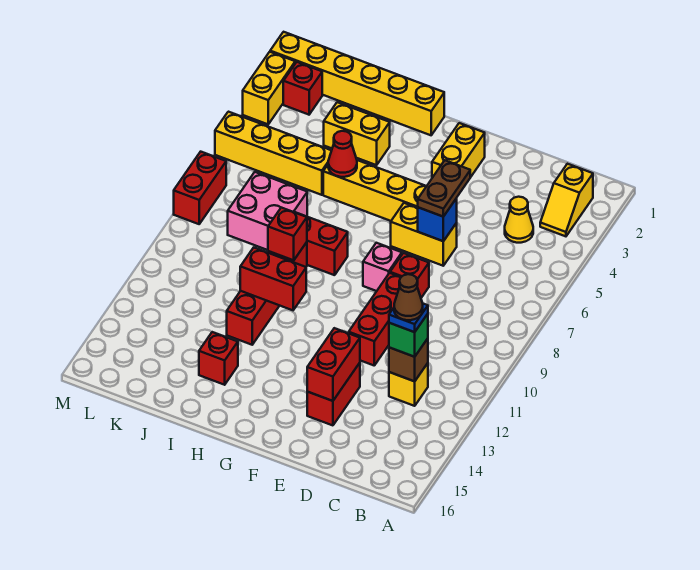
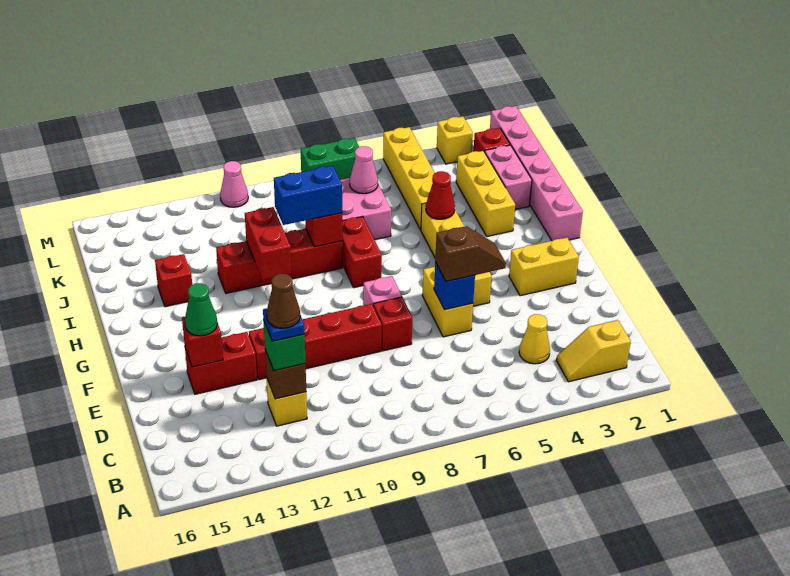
brown plate E5:E6 level 3 -> brown slope E5:E6 level 3 top 6
red brick E9:E11 level 1 -> red brick E9:E12 level 1
red brick E13:E14 level 2 -> red brick E14 level 2
none -> green cone E14 level 3
yellow brick H1:M1 level 1 -> pink brick H1:M1 level 1
yellow brick I3:J3 level 1 -> yellow brick I3:K3 level 1
none -> blue brick I9:I10 level 3
none -> pink brick J2:K2 level 1
none -> pink cone K7 level 2
yellow brick M2:M3 level 1 -> yellow brick M3 level 1
red brick M7:M8 level 1 -> green brick M7:M8 level 1
none -> pink cone M11 level 1

